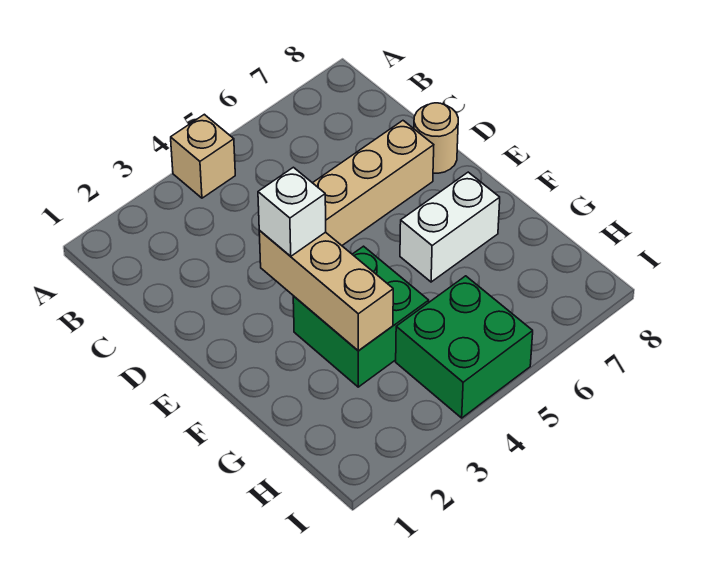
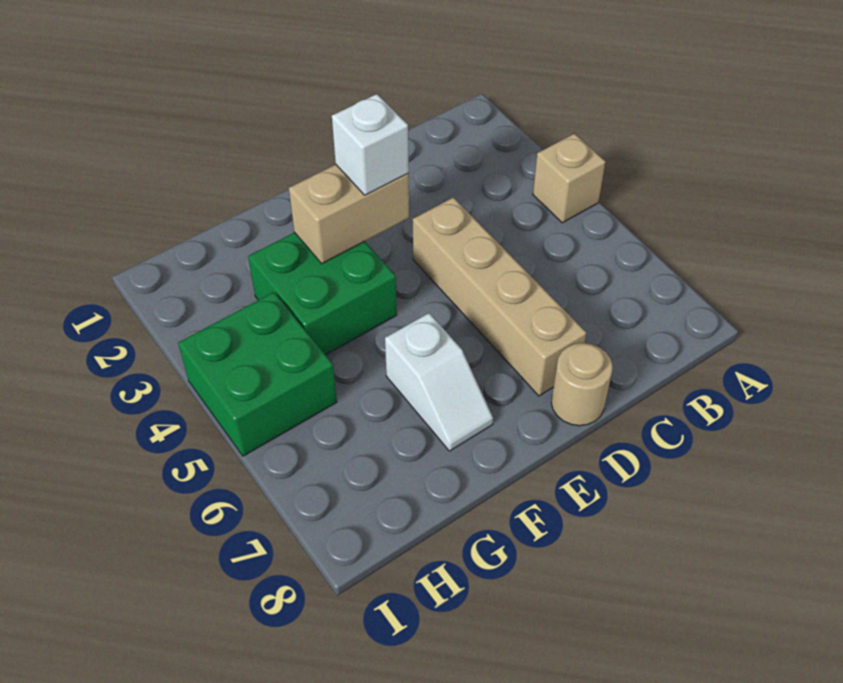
tan brick E3:G3 level 2 -> tan brick E3:F3 level 2
white brick F6:F7 level 1 -> white slope F6:F7 level 1 top 6

